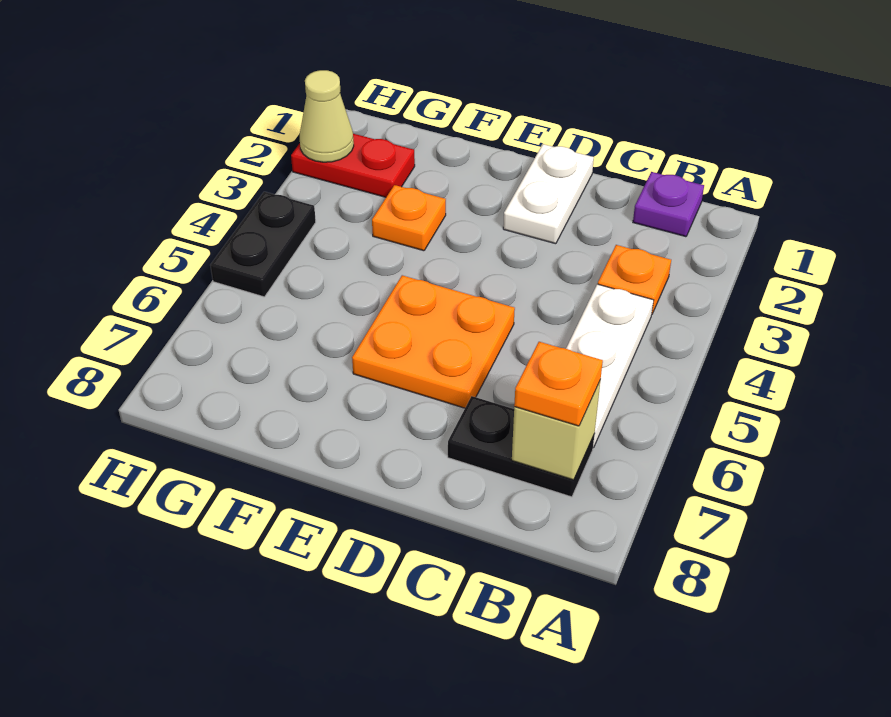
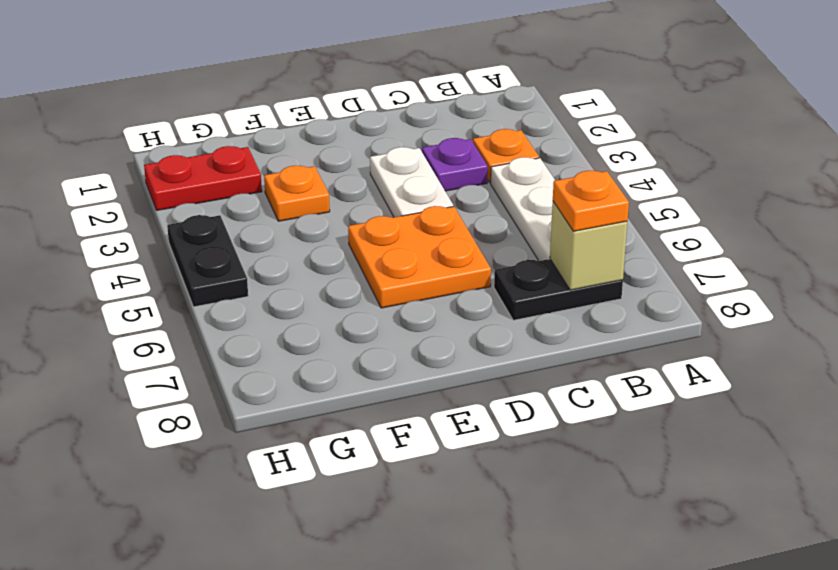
purple plate B1 level 1 -> purple plate C3 level 1
white plate D1:D2 level 1 -> white plate D3:D4 level 1
tan cone H2 level 2 -> none

